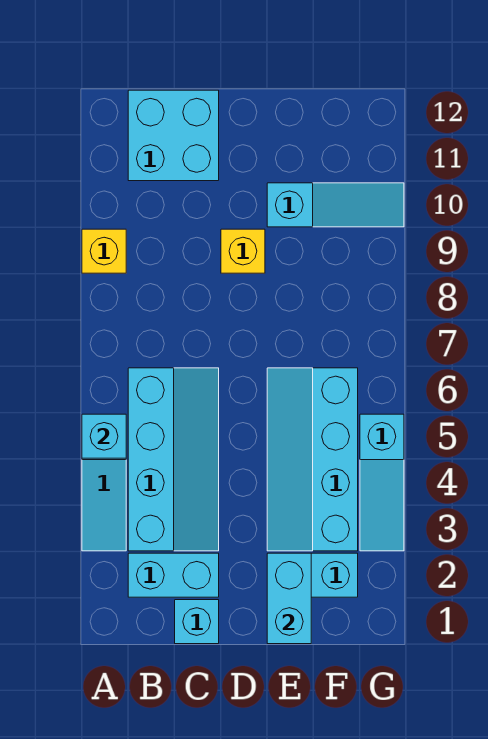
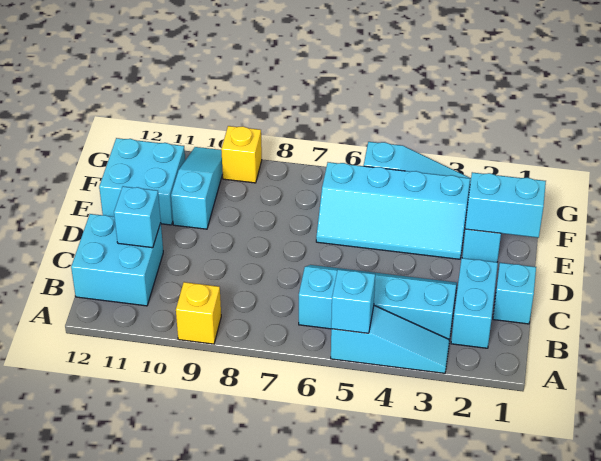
none -> cyan brick C11 level 2
yellow brick D9 level 1 -> yellow brick G9 level 1
none -> cyan brick E11:F12 level 1

